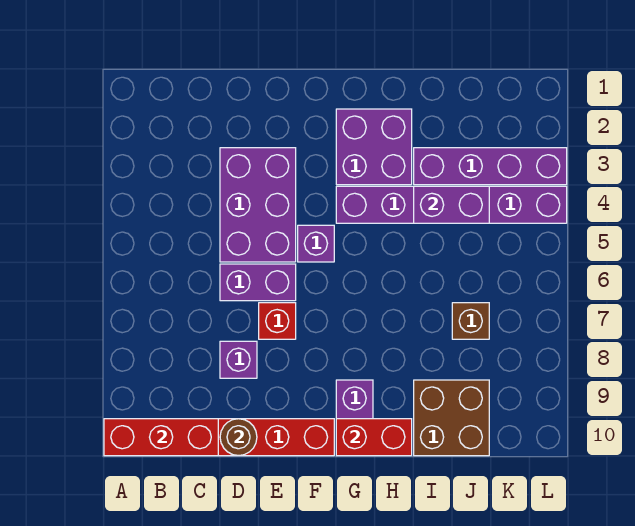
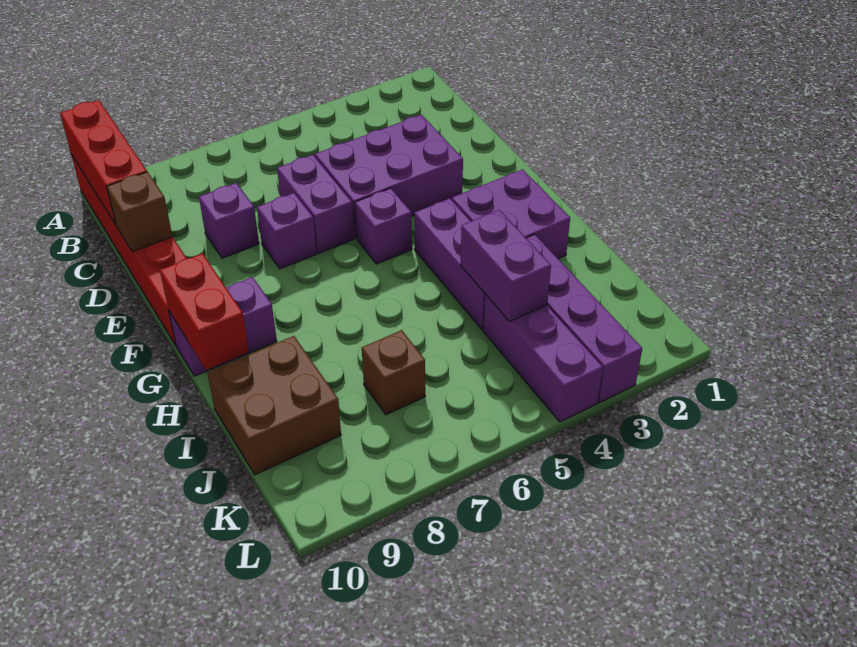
brown round brick D10 level 2 -> brown brick D10 level 2
red brick E7 level 1 -> purple brick E7 level 1

